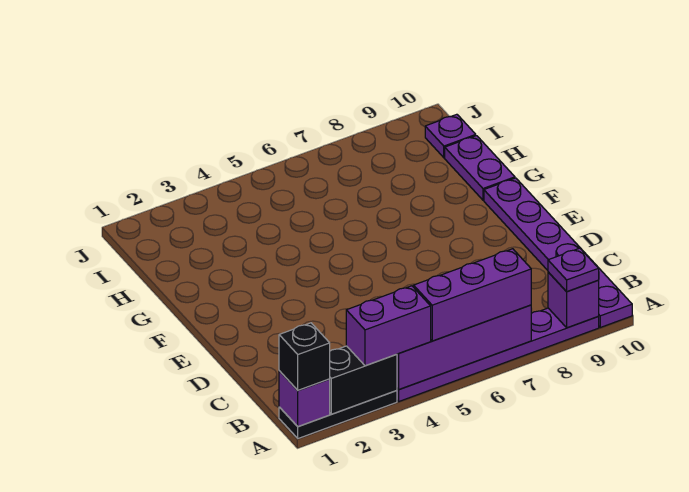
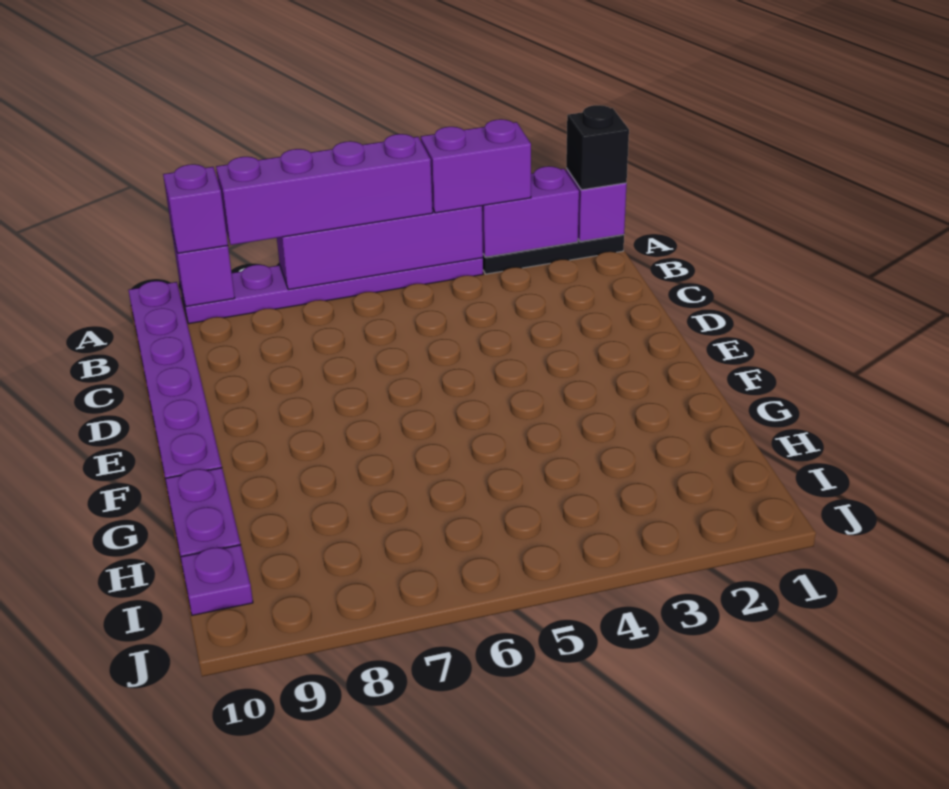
black brick A2:A3 level 2 -> purple brick A2:A3 level 2
purple brick A5:A7 level 3 -> purple brick A5:A8 level 3
purple plate A9 level 3 -> purple brick A9 level 3

